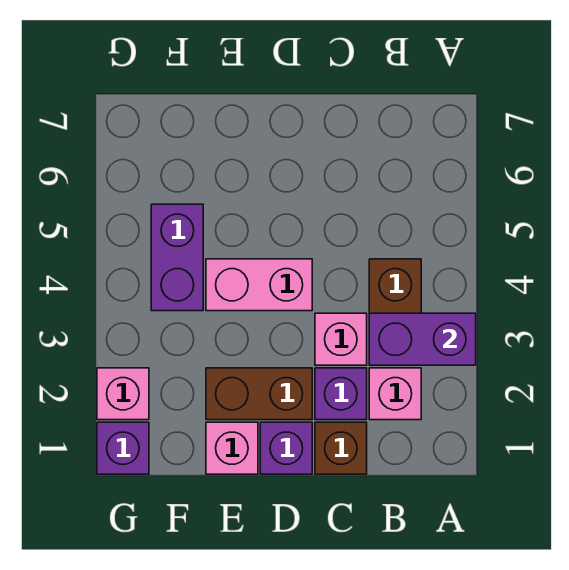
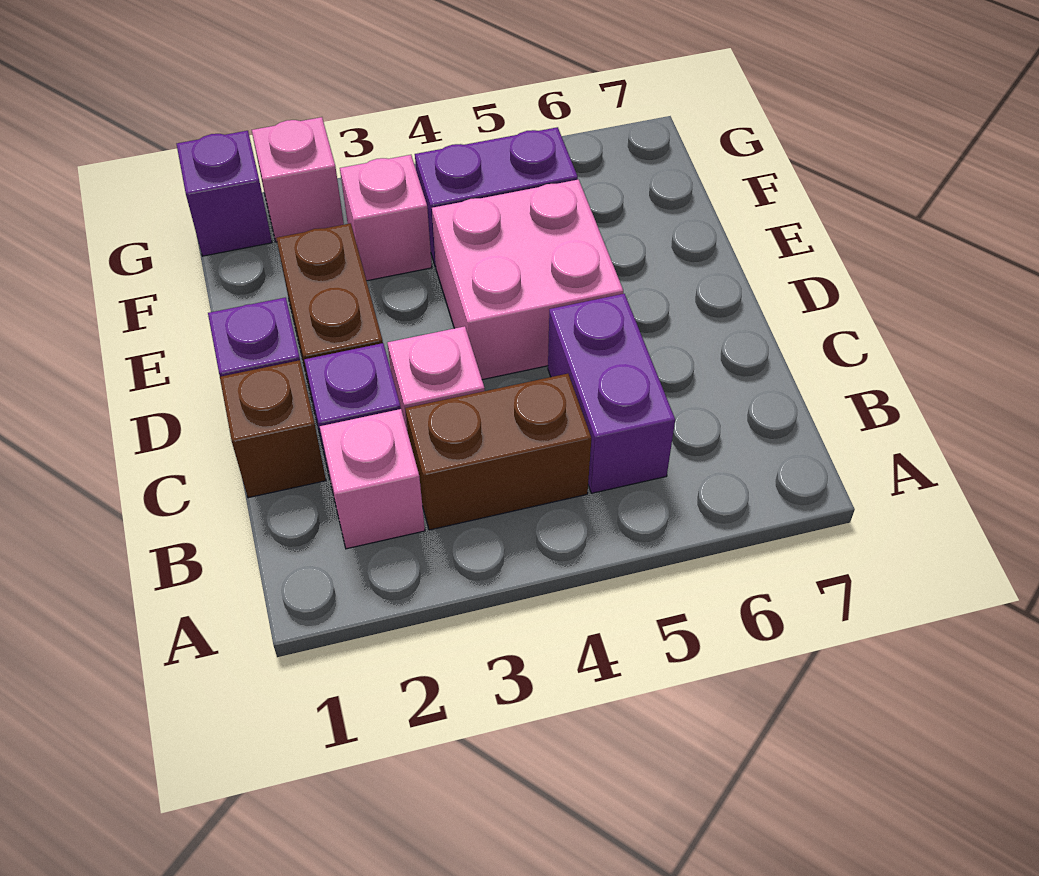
purple brick A3:B3 level 2 -> purple brick B5:C5 level 1
pink brick D4:E4 level 1 -> pink brick D4:E5 level 1
pink brick E1 level 1 -> pink brick F3 level 1

